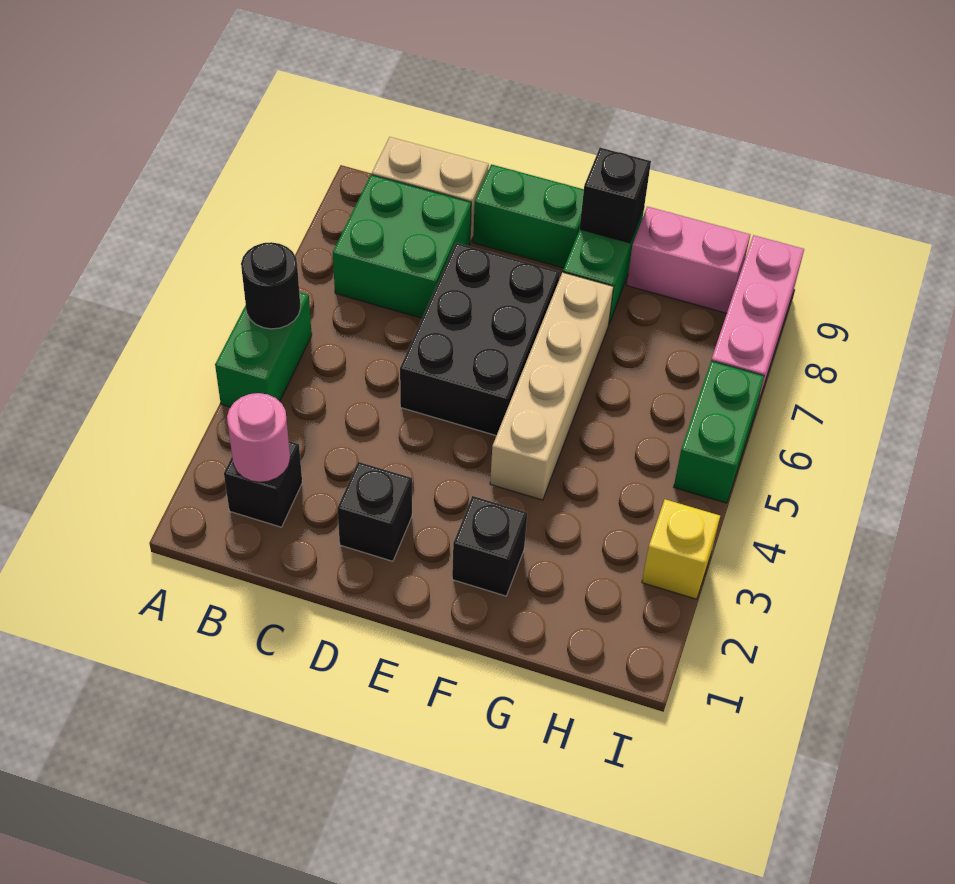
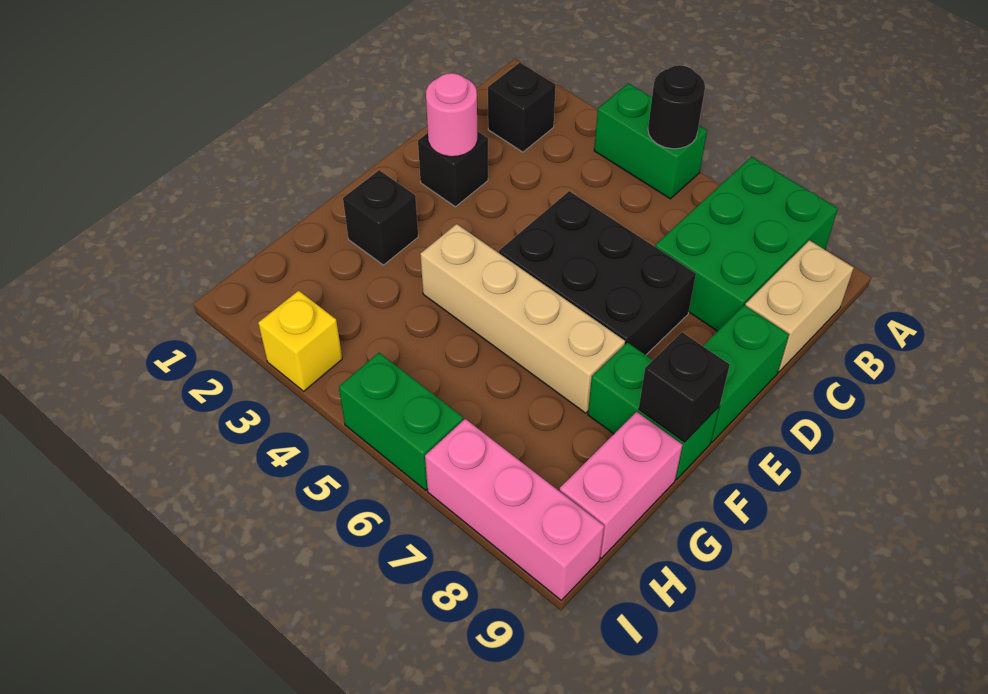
pink round brick B2 level 2 -> pink round brick D2 level 2
green brick B7:C8 level 1 -> green brick A7:C8 level 1

